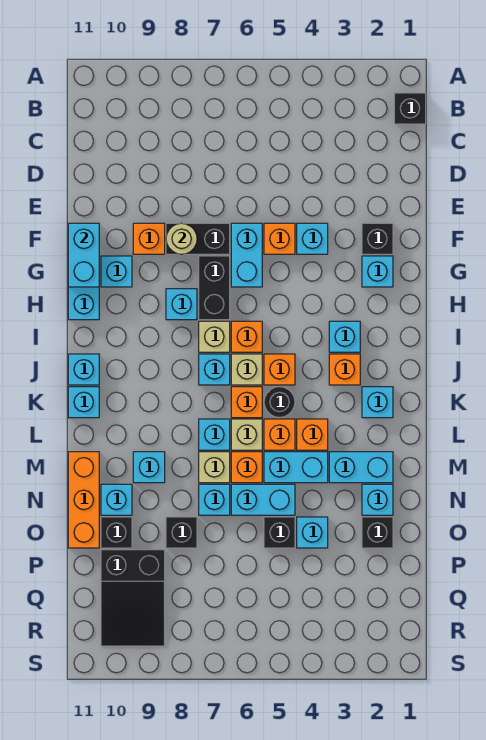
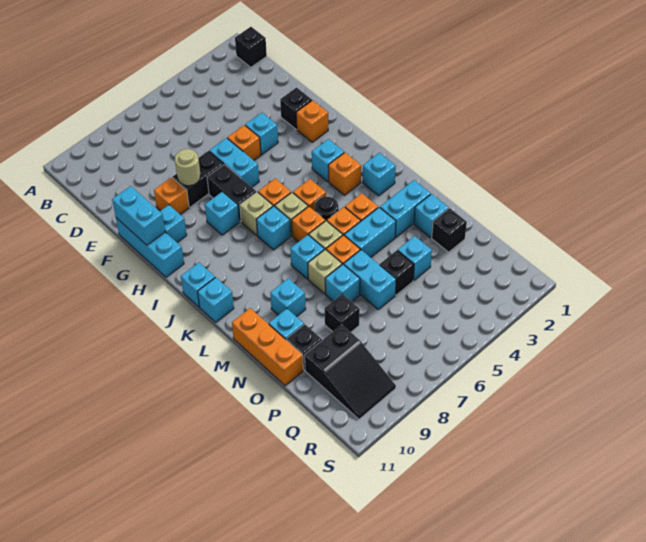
cyan brick G2 level 1 -> orange brick G2 level 1
cyan brick N5:N6 level 1 -> cyan brick N6:O6 level 1

